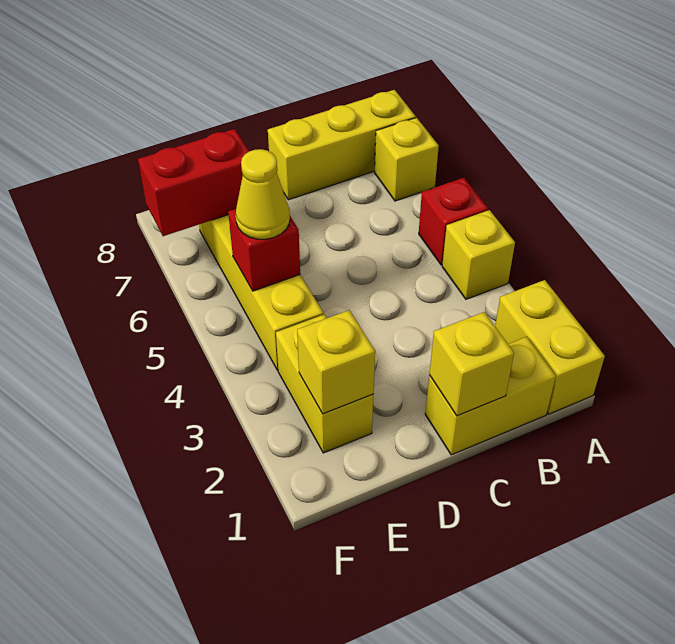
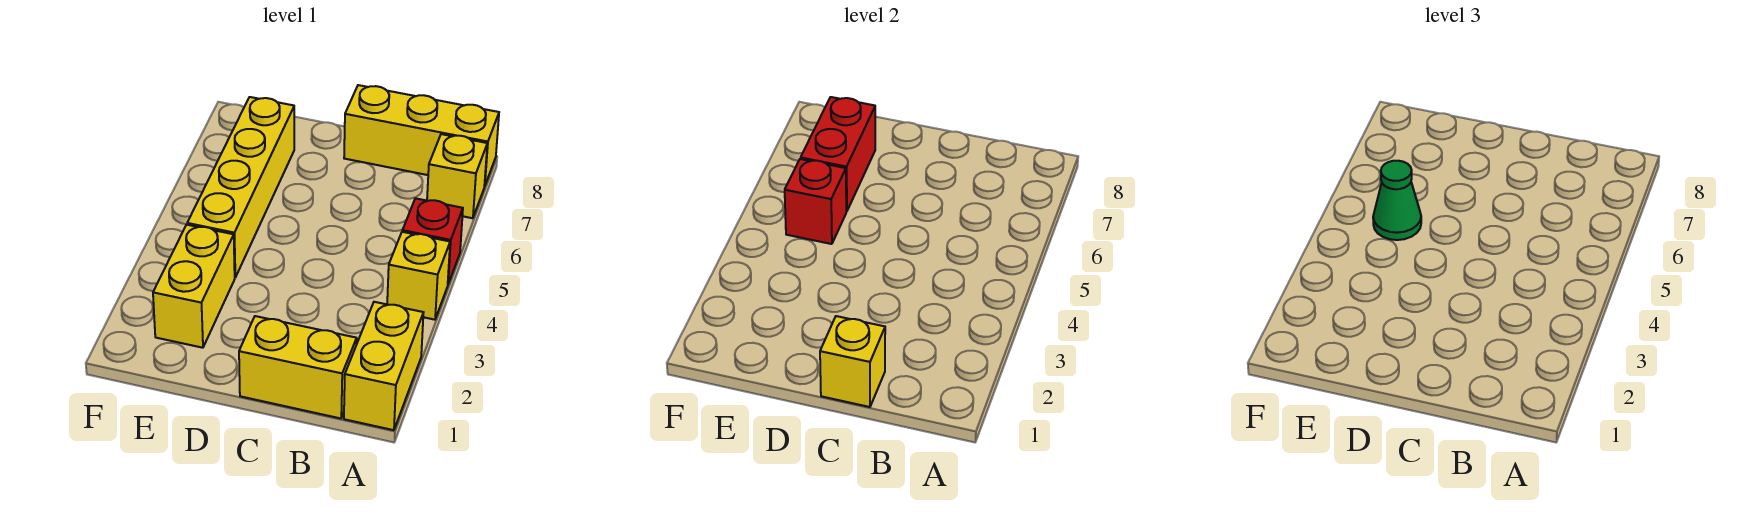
yellow brick E2 level 2 -> none
yellow cone E5 level 3 -> green cone E5 level 3
red brick E7:F7 level 2 -> red brick E6:E7 level 2

